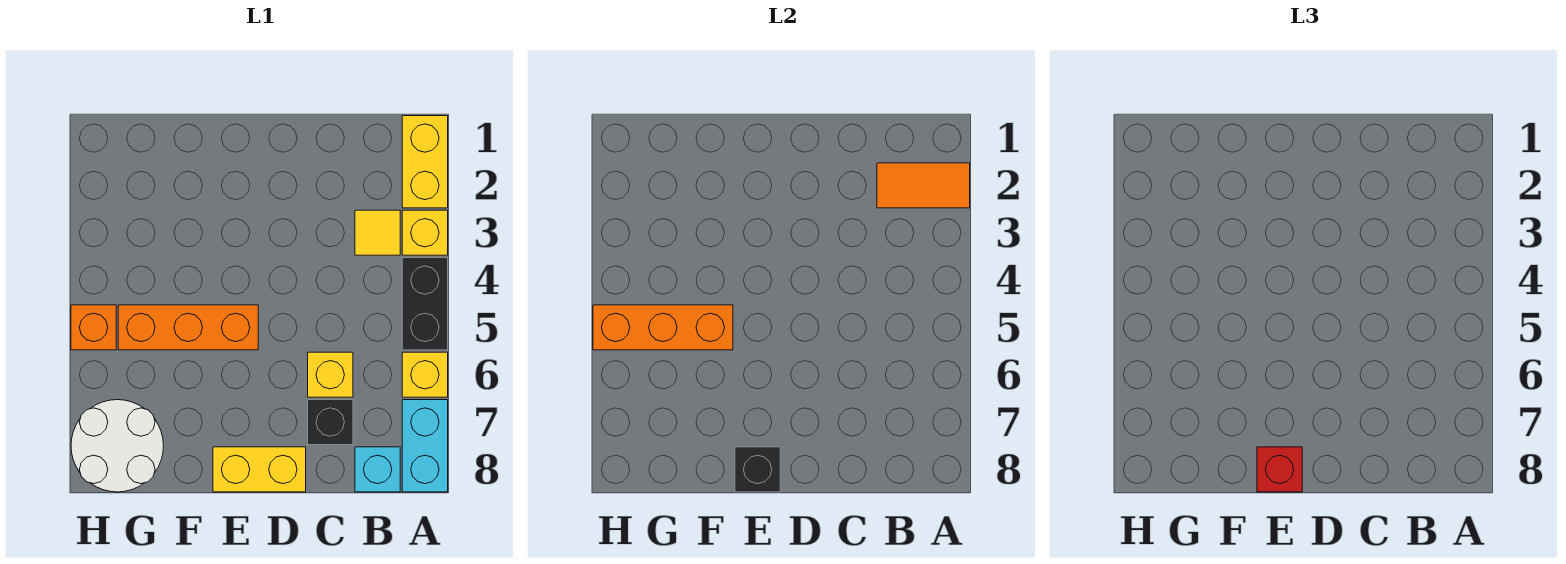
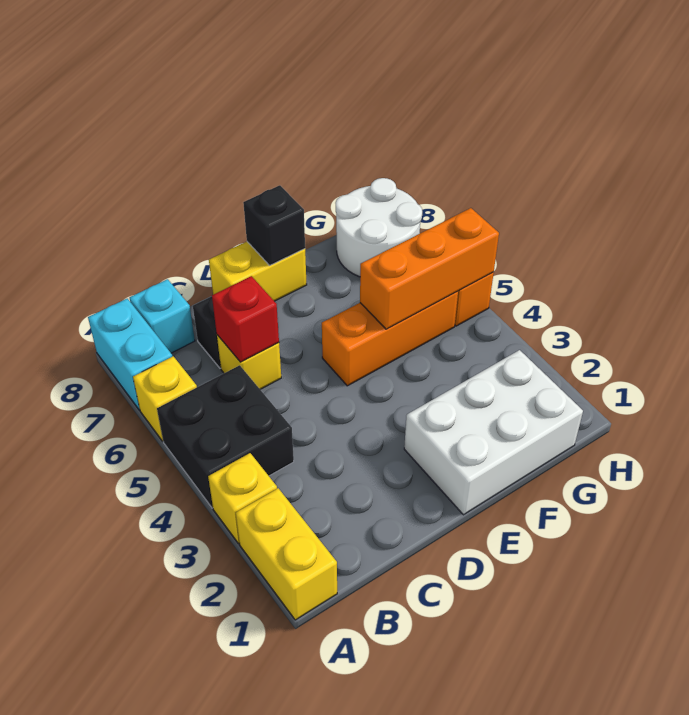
orange tile A2:B2 level 2 -> none
black brick A4:A5 level 1 -> black brick A4:B5 level 1
yellow tile B3 level 1 -> none
none -> white brick E1:G2 level 1
red brick E8 level 3 -> red brick C6 level 2

